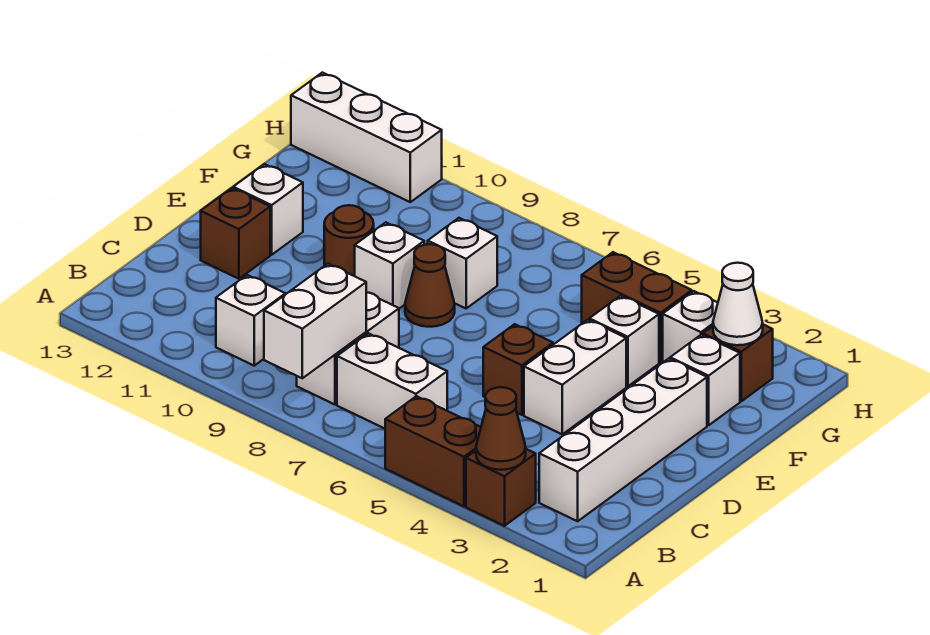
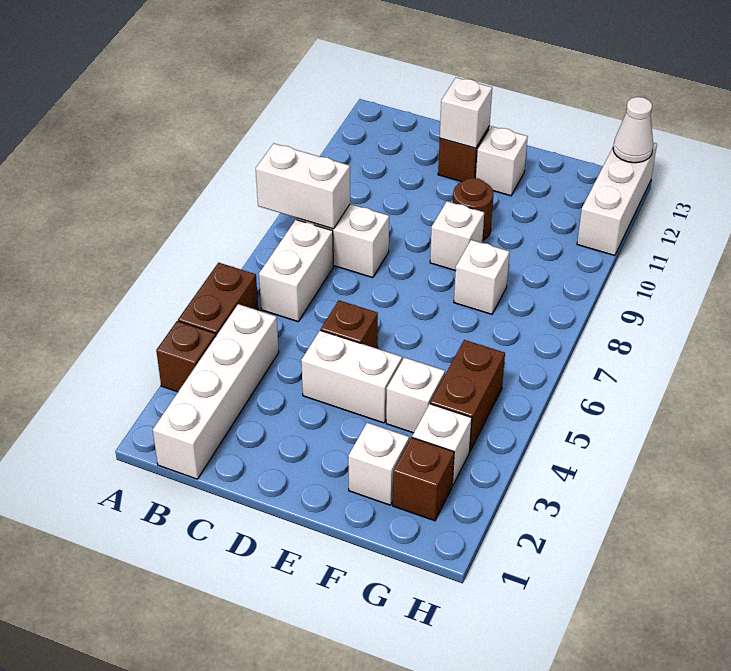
brown cone A3 level 2 -> none
white brick B2:E2 level 1 -> white brick B1:B4 level 1
white brick B10 level 1 -> white brick D12 level 2
brown cone E8 level 1 -> none
white cone G2 level 2 -> white cone H13 level 2

